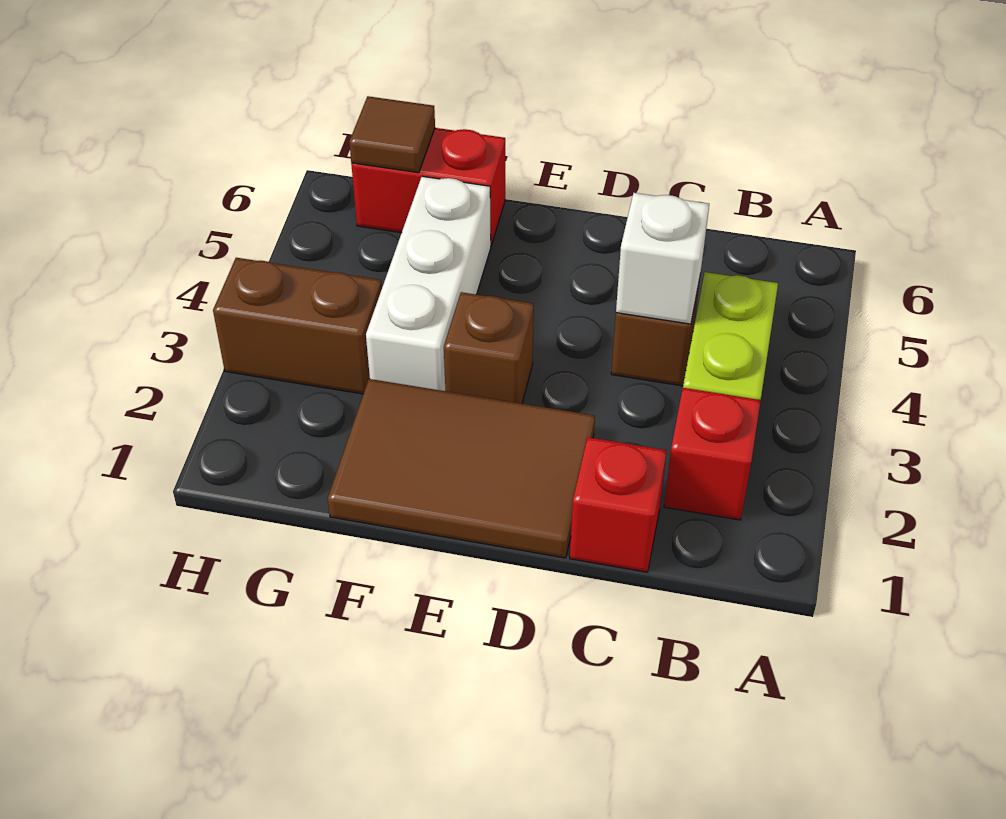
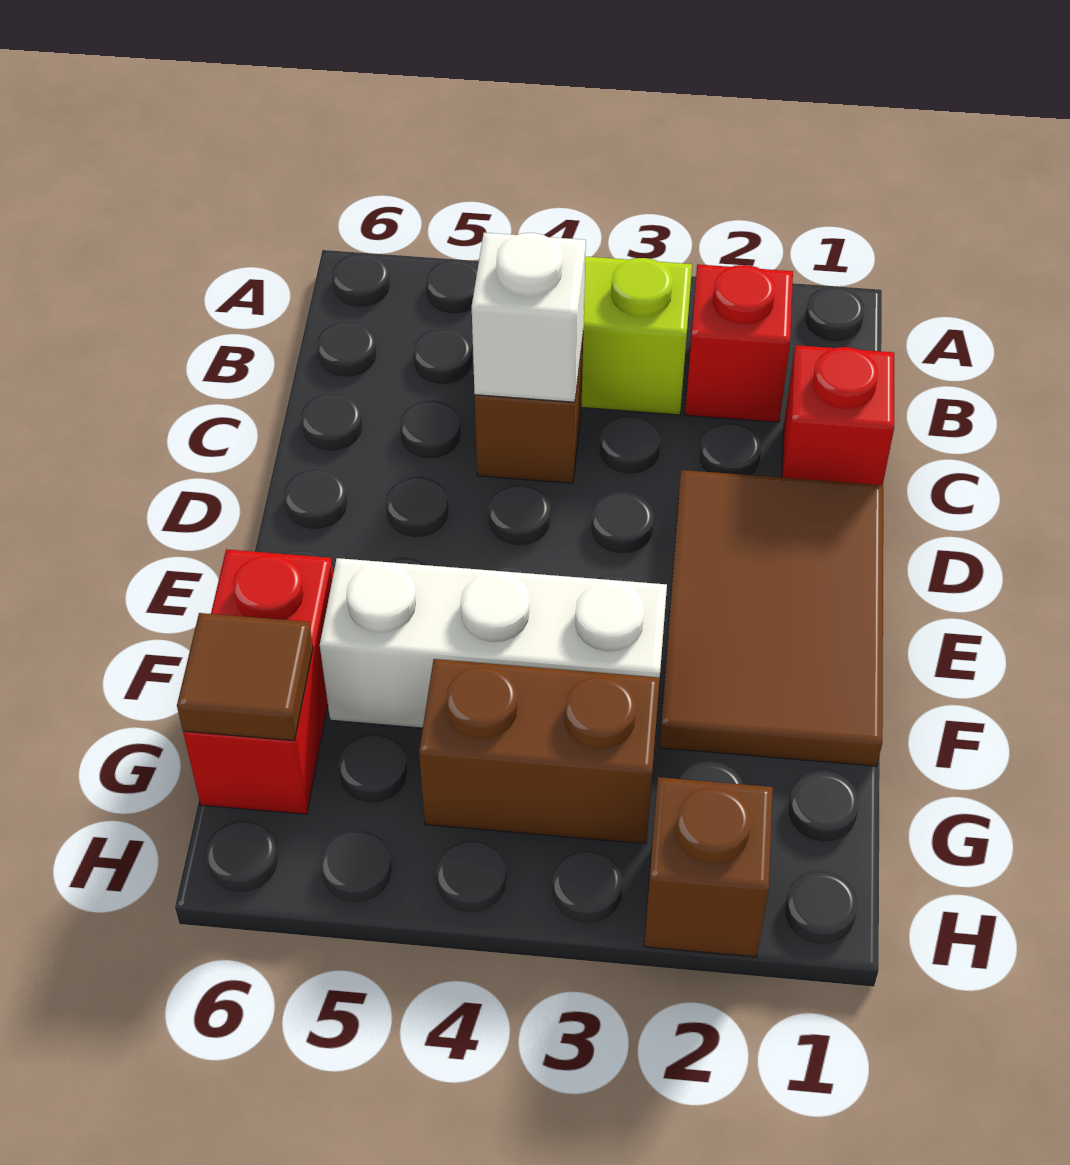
brown brick E3 level 1 -> brown brick H2 level 1
brown brick G3:H3 level 1 -> brown brick G3:G4 level 1

